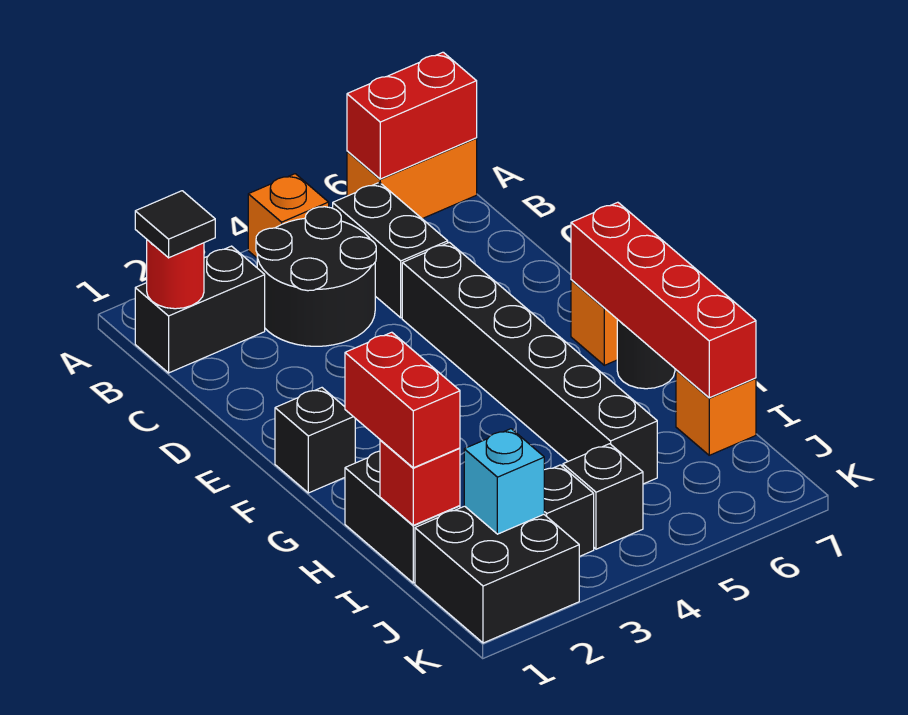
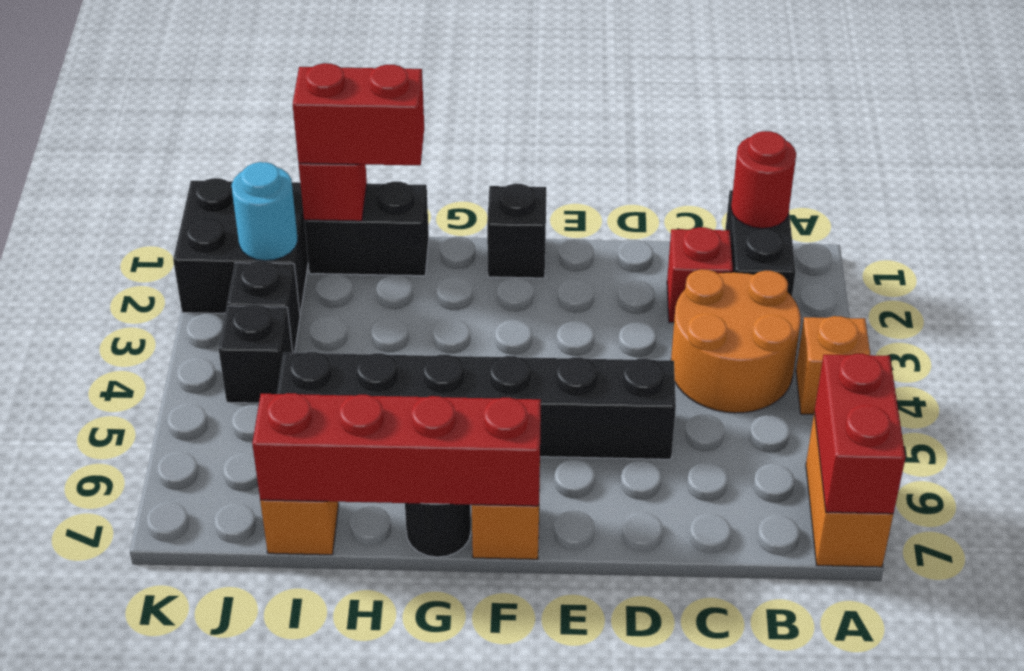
black tile B1 level 3 -> none
black round brick B3:C4 level 1 -> orange round brick B3:C4 level 1
black brick B5:C5 level 1 -> none
none -> red brick C2 level 1
cyan brick J2 level 2 -> cyan round brick J2 level 2

